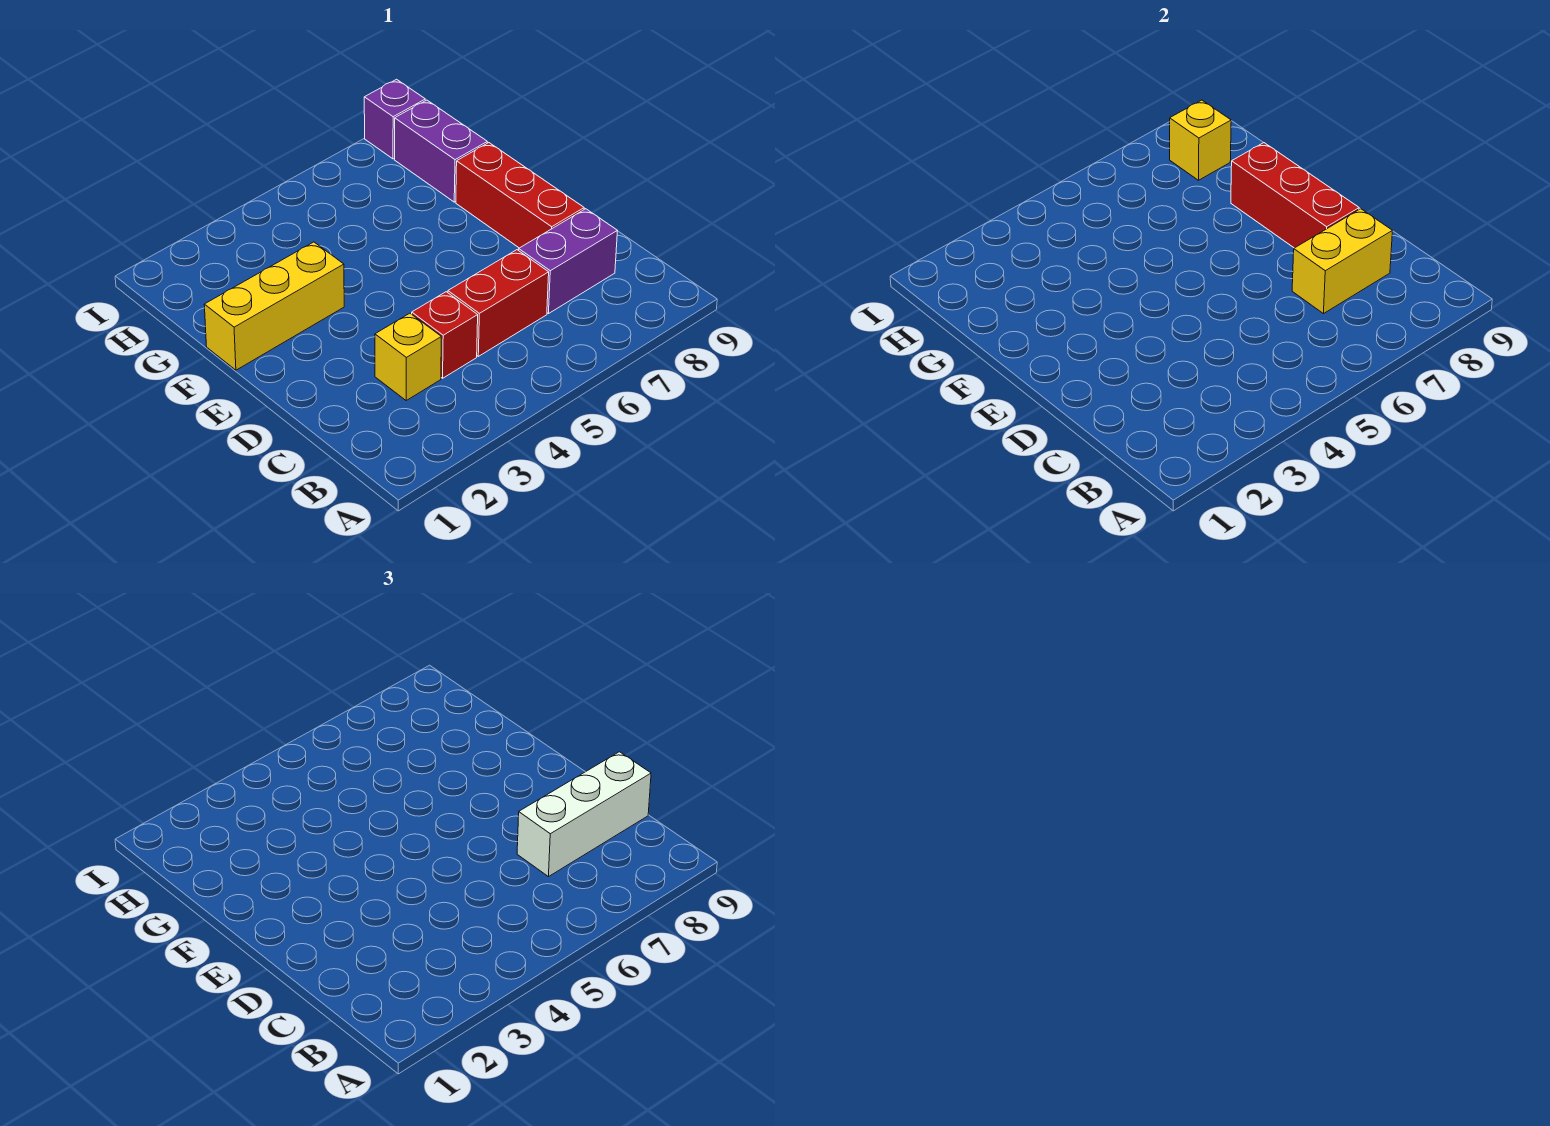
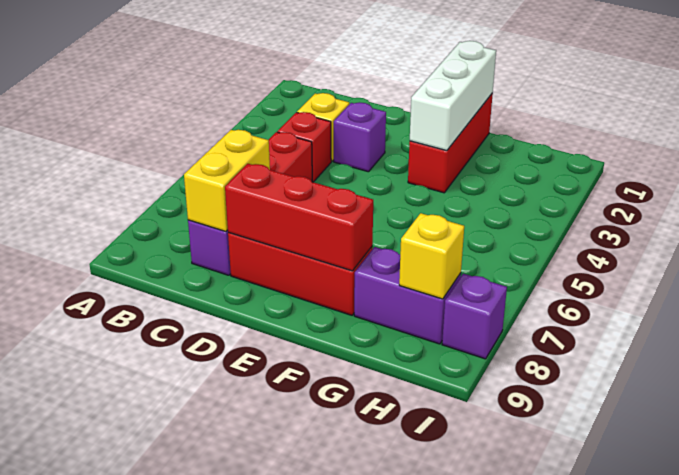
white brick C7:C9 level 3 -> white brick F1:F3 level 2
none -> purple brick D3 level 1
yellow brick F1:F3 level 1 -> red brick F1:F3 level 1

